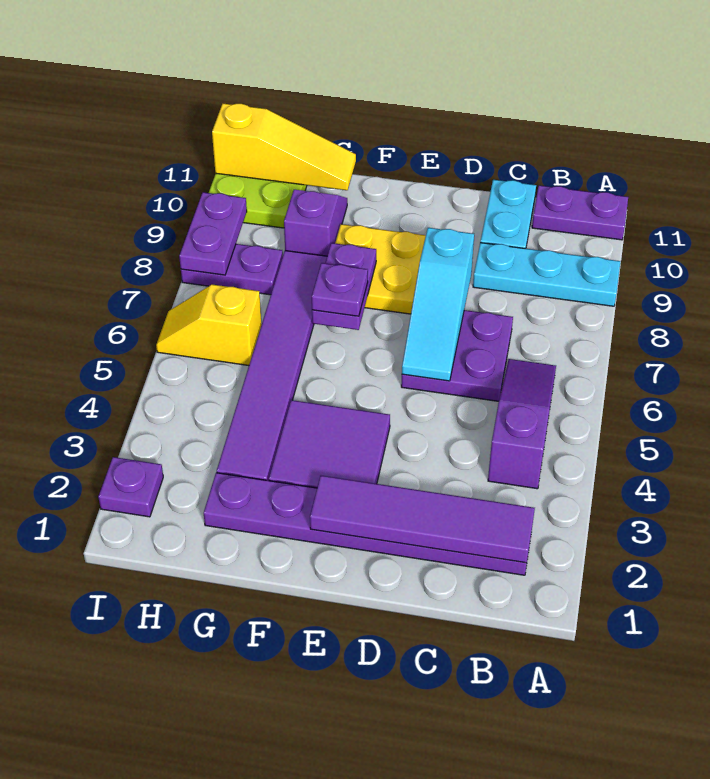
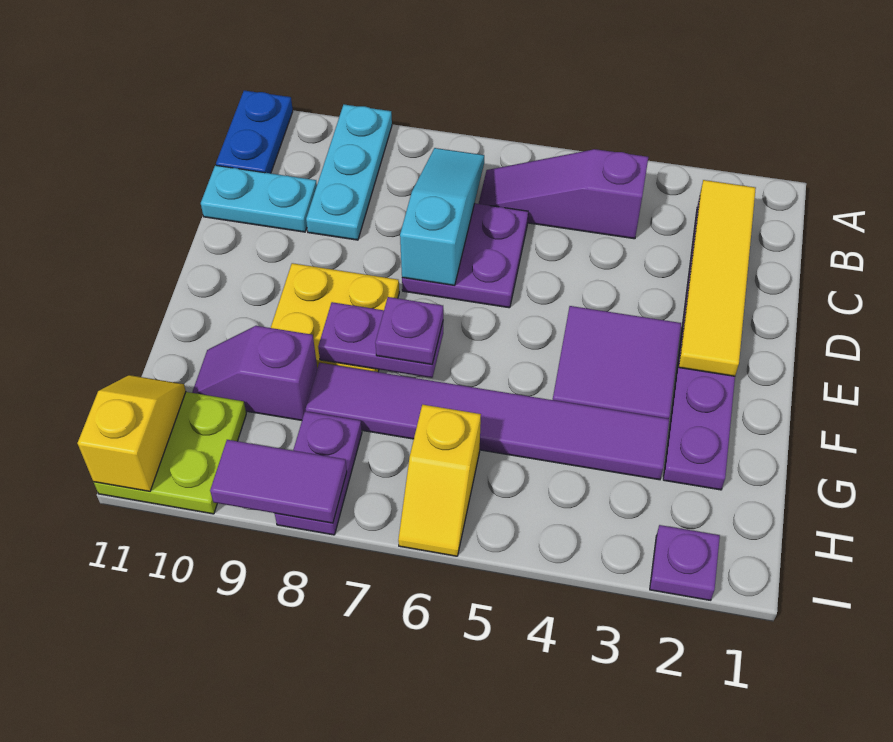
purple plate A11:B11 level 1 -> blue plate A11:B11 level 1
purple tile B2:E2 level 2 -> yellow tile B2:E2 level 2
cyan slope D6:D8 level 2 top 8 -> cyan slope B7:D7 level 2 top D
yellow slope G11:I11 level 2 top I -> yellow slope H11:I11 level 2 top I
purple plate I8:I9 level 2 -> purple tile I8:I9 level 2

